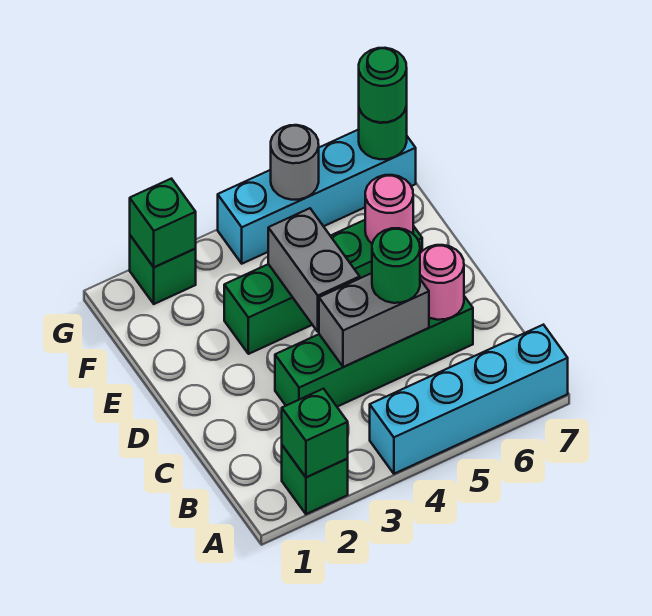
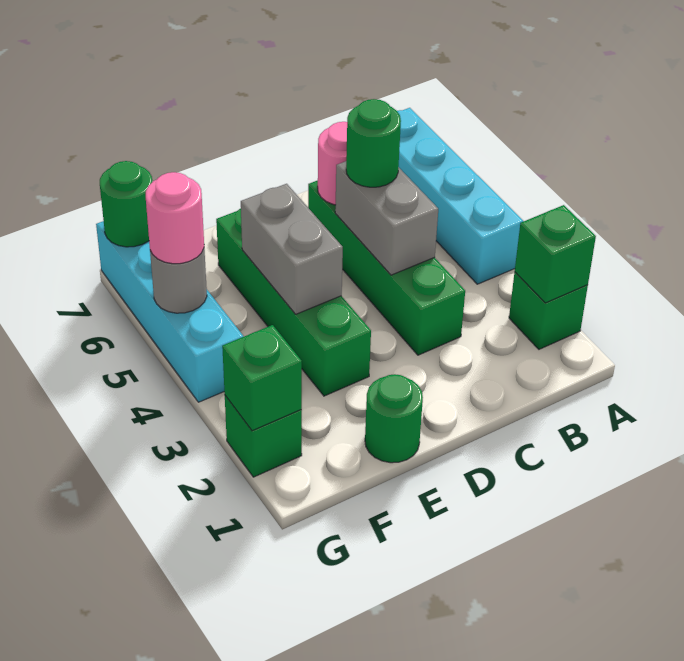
grey brick D4:E4 level 2 -> grey brick E4:E5 level 2
pink round brick E6 level 2 -> pink round brick G5 level 3
green round brick G7 level 3 -> green round brick E1 level 1

